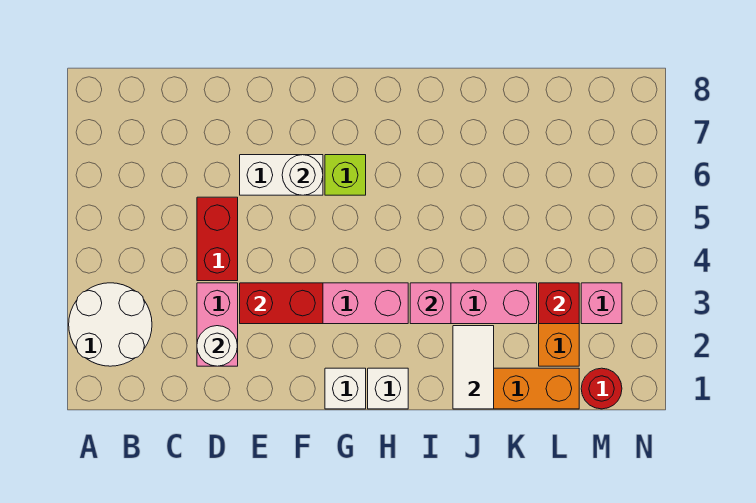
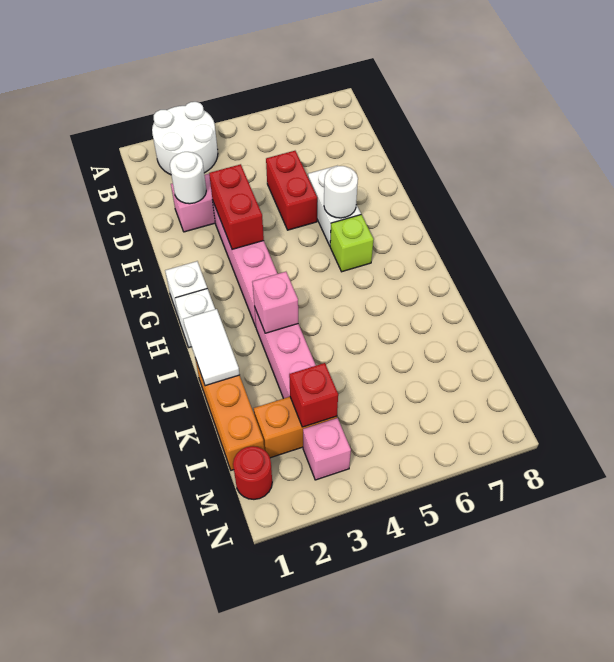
red brick D4:D5 level 1 -> red brick D5:E5 level 1
white tile J1:J2 level 2 -> white tile I1:J1 level 2

